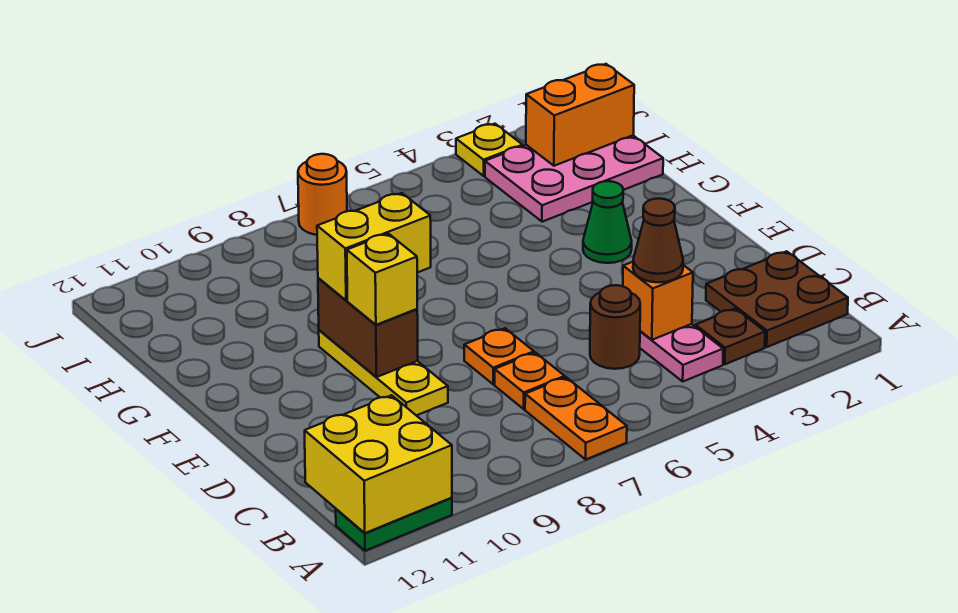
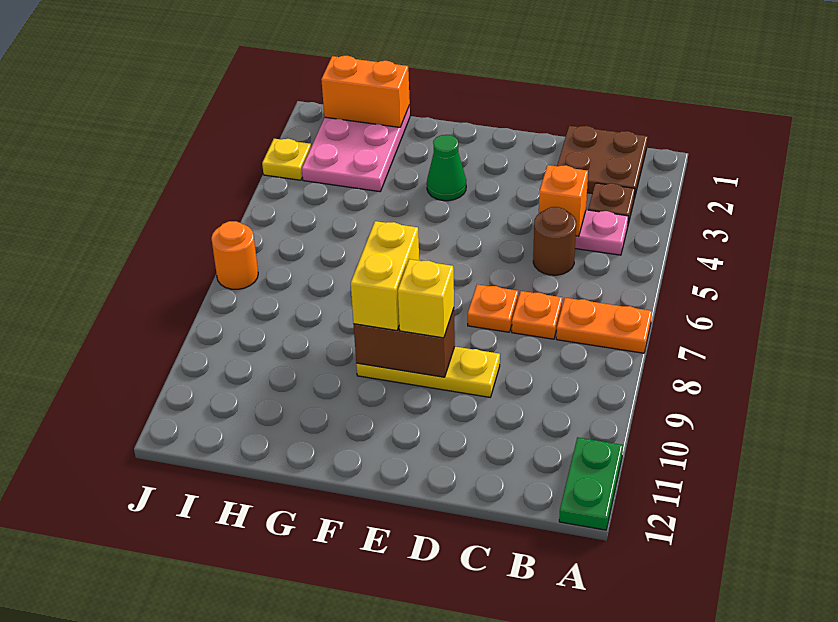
yellow brick A11:B12 level 2 -> none
brown cone C4 level 3 -> none
orange brick I1:I2 level 2 -> orange brick H1:I1 level 2

